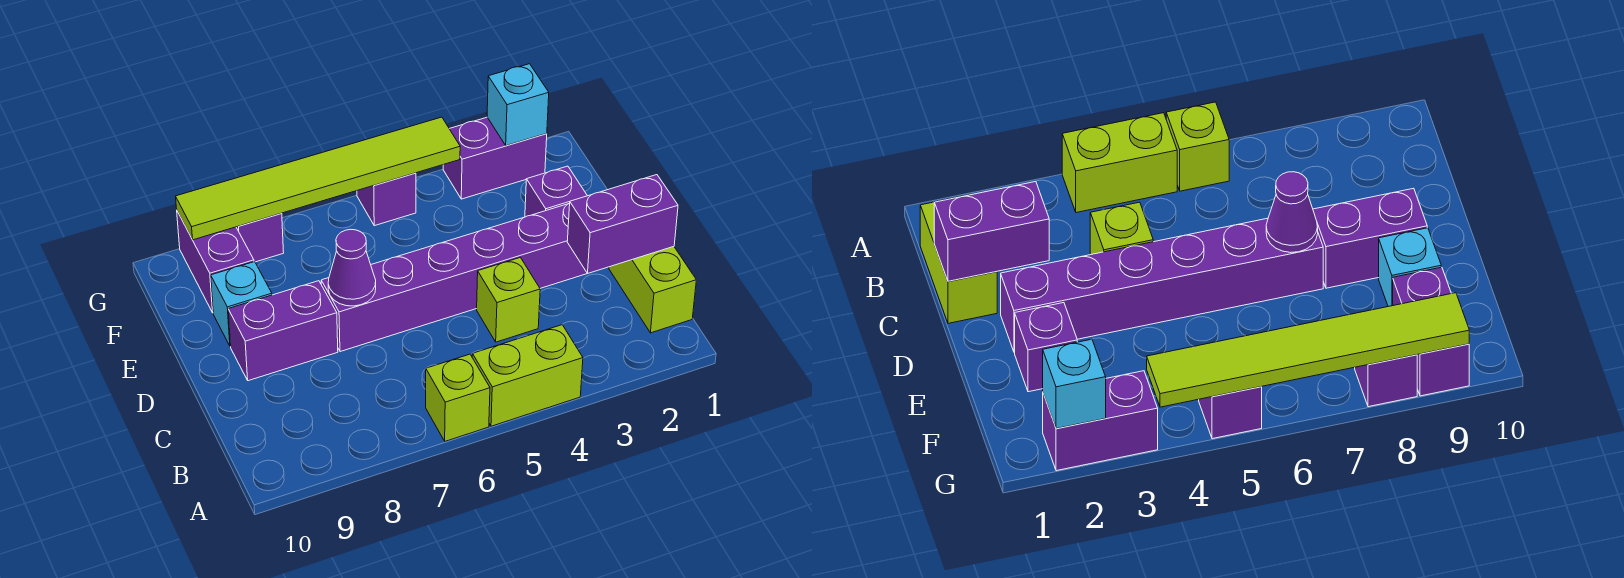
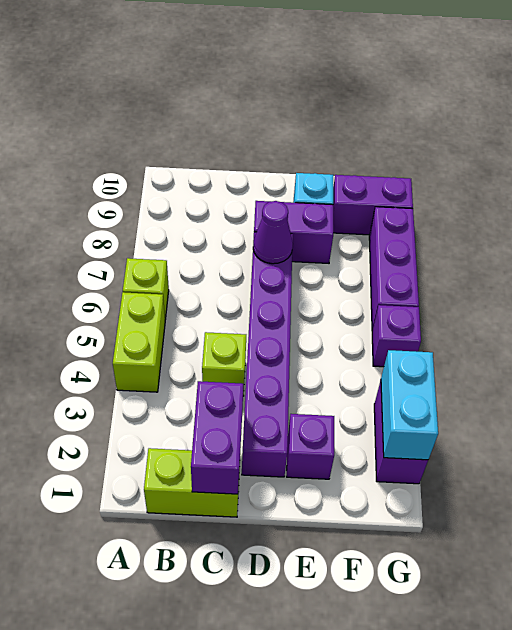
purple brick D8:D9 level 1 -> purple brick D8:E8 level 1
cyan brick G2 level 2 -> cyan brick G2:G3 level 2
lime tile G4:G9 level 2 -> none
purple brick G8 level 1 -> purple brick G6:G8 level 1

